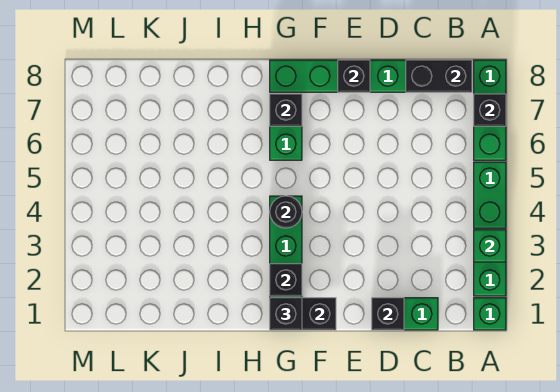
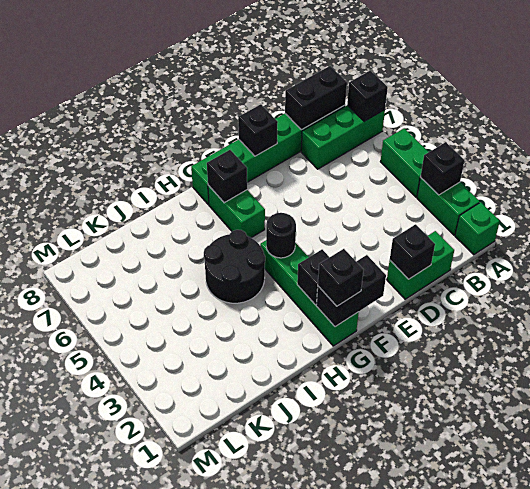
green brick A3 level 2 -> black brick A3 level 2
green brick A6:A8 level 1 -> green brick A7:C7 level 1
none -> black round brick H4:I5 level 1

